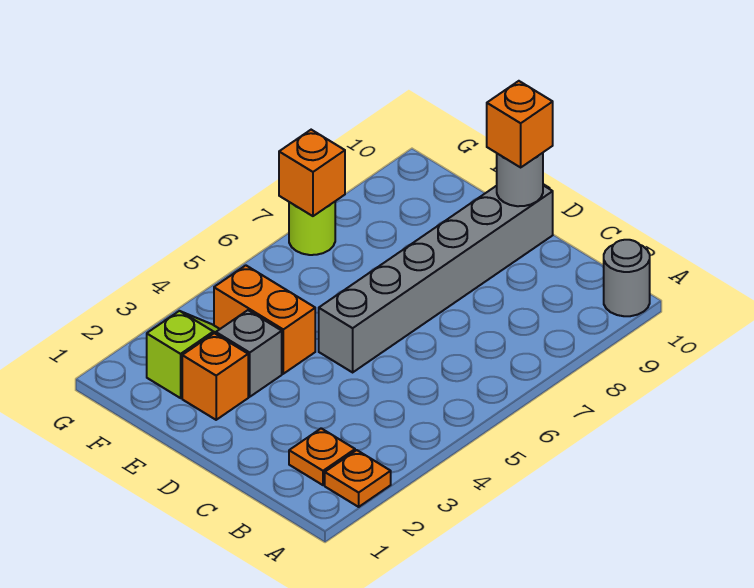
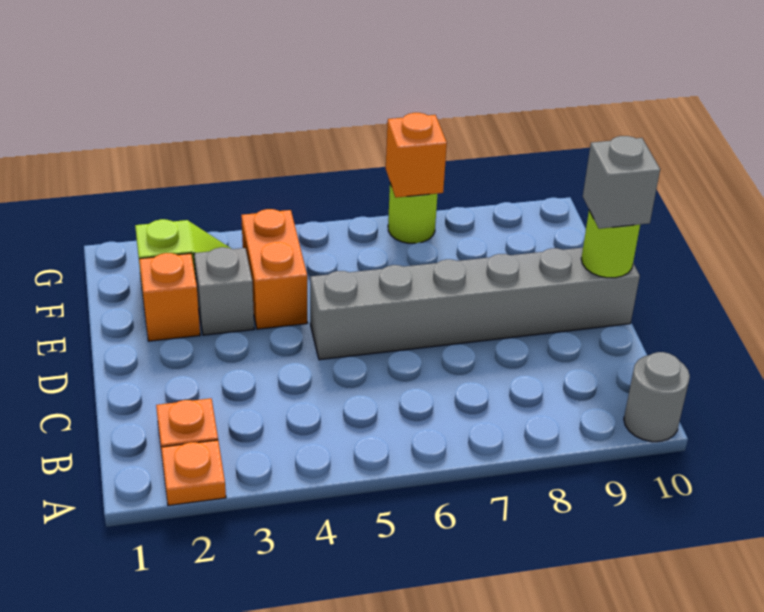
grey round brick D10 level 2 -> lime round brick D10 level 2
orange brick D10 level 3 -> grey brick D10 level 3

